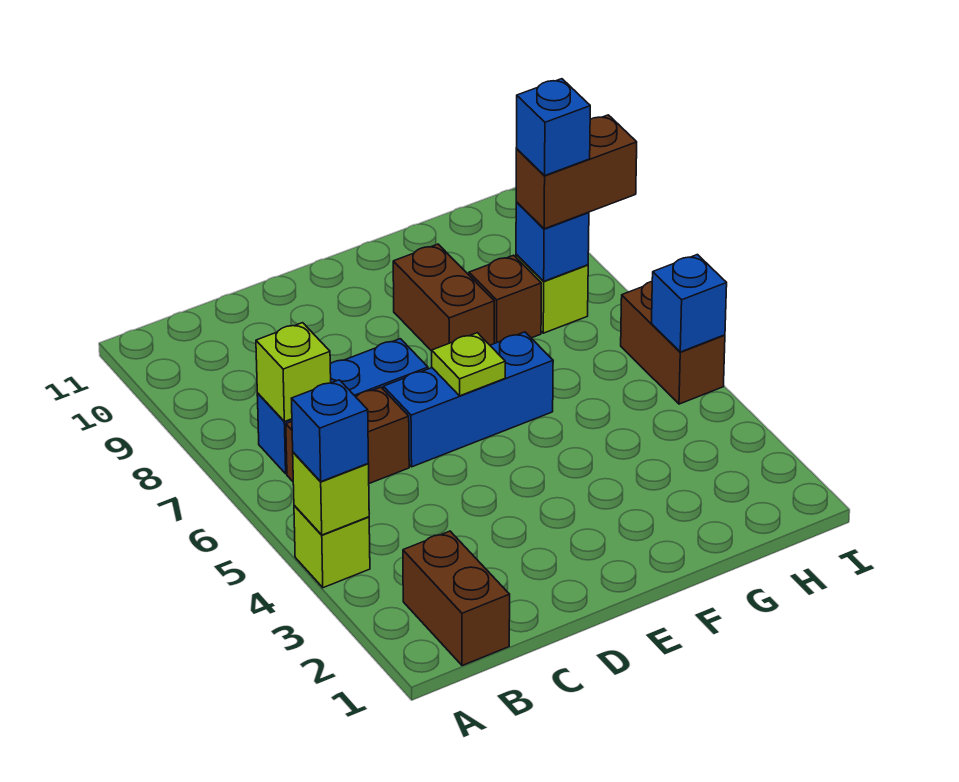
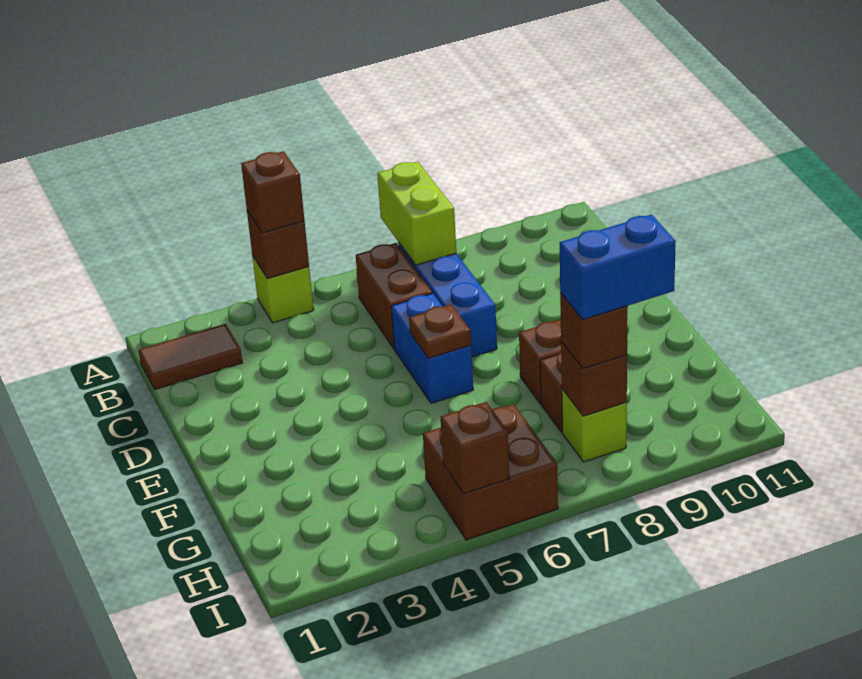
lime brick A4 level 2 -> brown brick A4 level 2
blue brick A4 level 3 -> brown brick A4 level 3
brown brick B1:B2 level 1 -> brown tile B1:B2 level 1
lime brick B7 level 2 -> lime brick A7:B7 level 2
blue brick D6:F6 level 1 -> blue brick D6:E6 level 1
lime plate E6 level 2 -> brown plate E6 level 2
blue brick H8 level 2 -> brown brick H8 level 2
brown brick H8:I8 level 3 -> brown brick H8 level 3
blue brick H8 level 4 -> blue brick H8:H9 level 4
brown brick I5:I6 level 1 -> brown brick H5:I6 level 1
blue brick I5 level 2 -> brown brick I5 level 2

